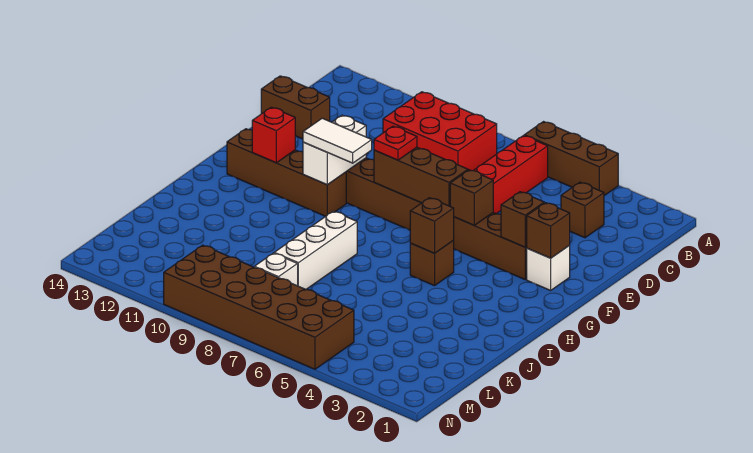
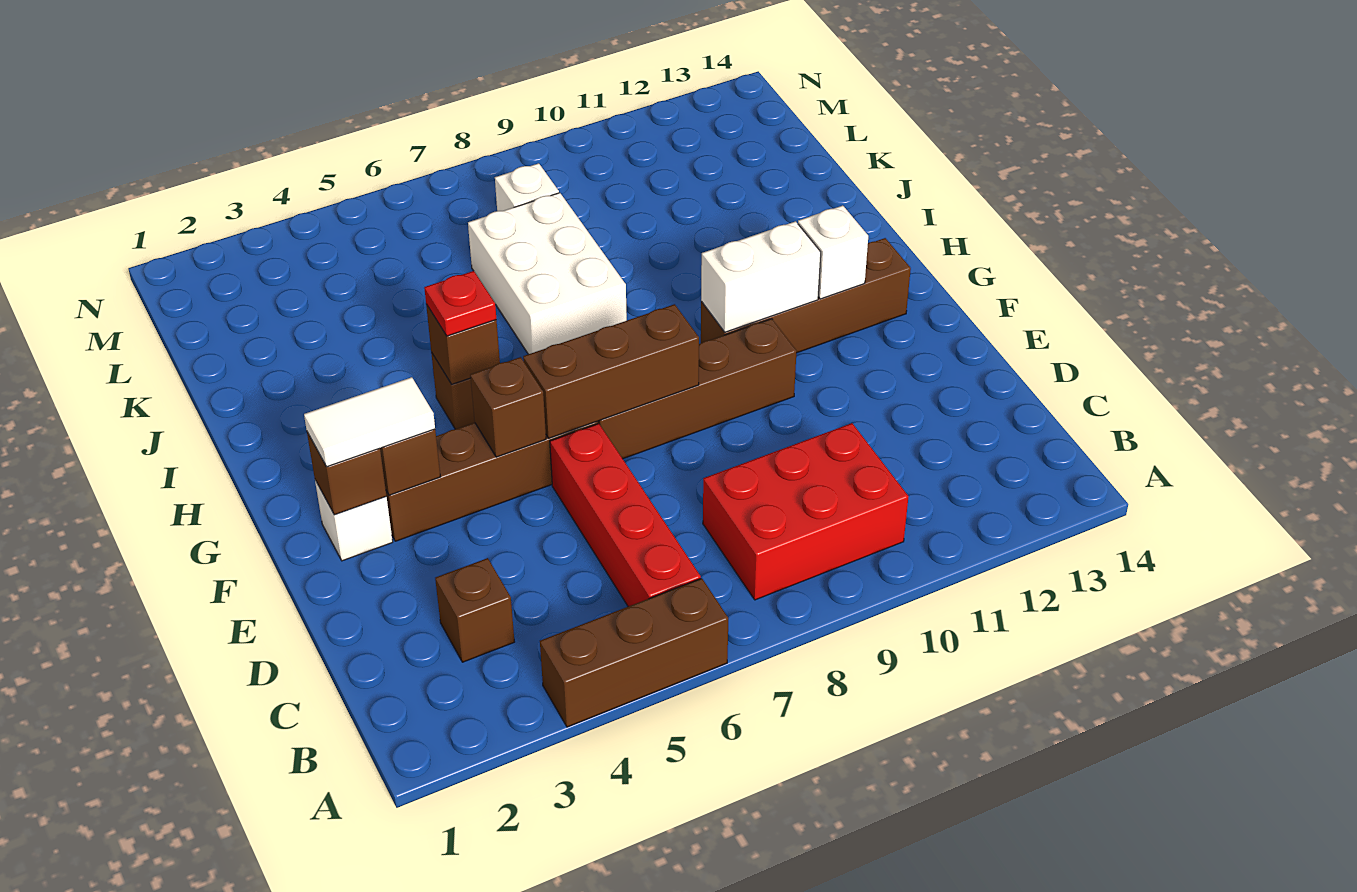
brown brick D13:D14 level 1 -> none
red plate F8 level 3 -> red plate H5 level 3
white brick F10:G10 level 2 -> white brick G10:G11 level 2
white tile G9:G10 level 3 -> white tile F2:F3 level 3
red brick G12 level 2 -> white brick G12 level 2
white brick I8:K8 level 1 -> white brick I7:K8 level 1
brown brick M5:N10 level 1 -> none

